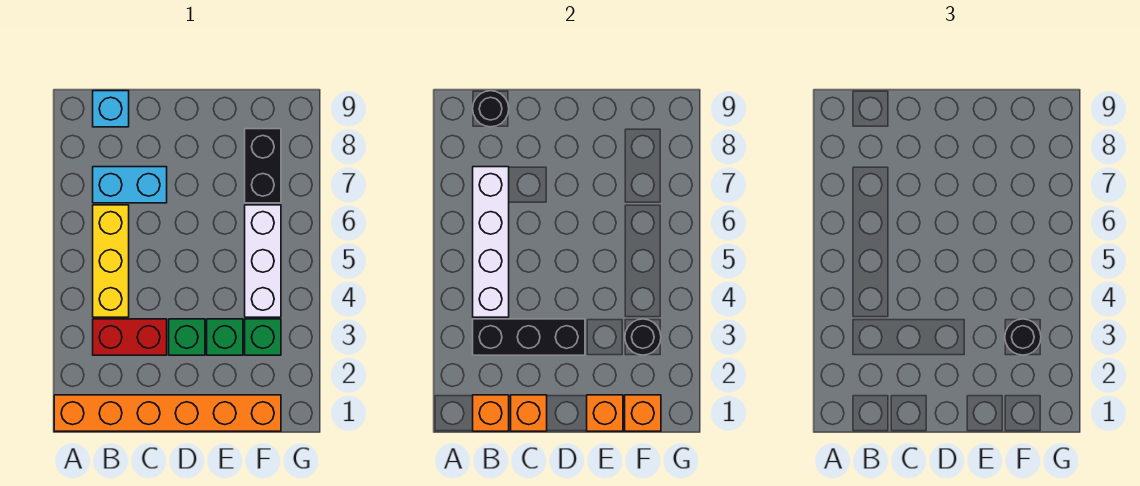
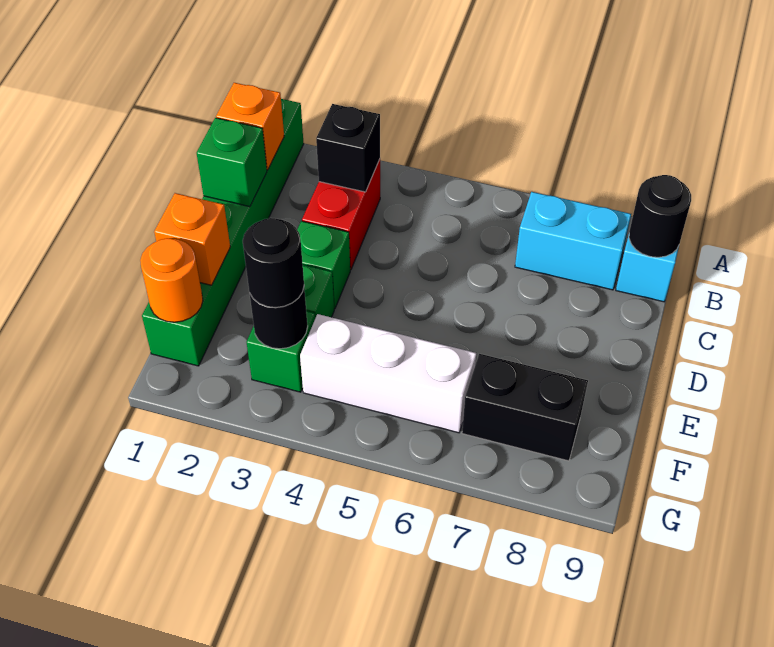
orange brick A1:F1 level 1 -> green brick A1:F1 level 1
black brick B3:D3 level 2 -> black brick B3 level 2
yellow brick B4:B6 level 1 -> none
white brick B4:B7 level 2 -> none
cyan brick B7:C7 level 1 -> cyan brick B7:B8 level 1
orange brick C1 level 2 -> green brick C1 level 2
orange brick F1 level 2 -> orange round brick F1 level 2

